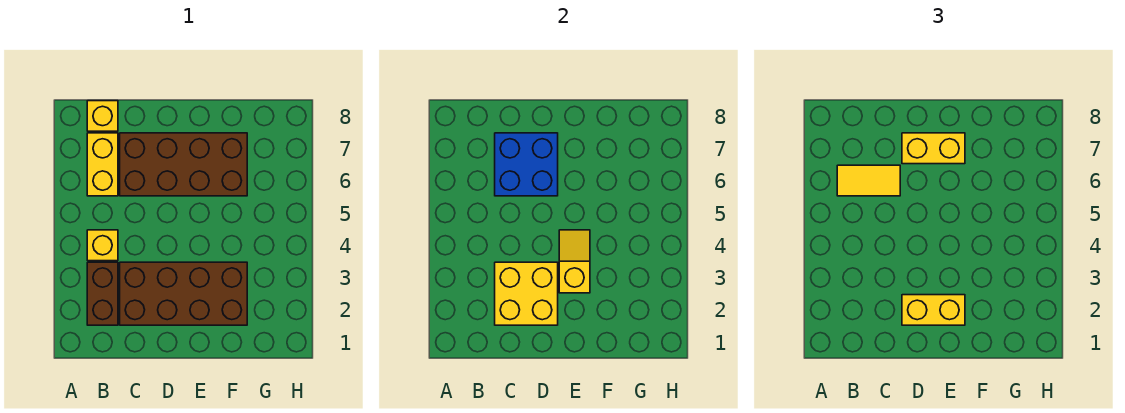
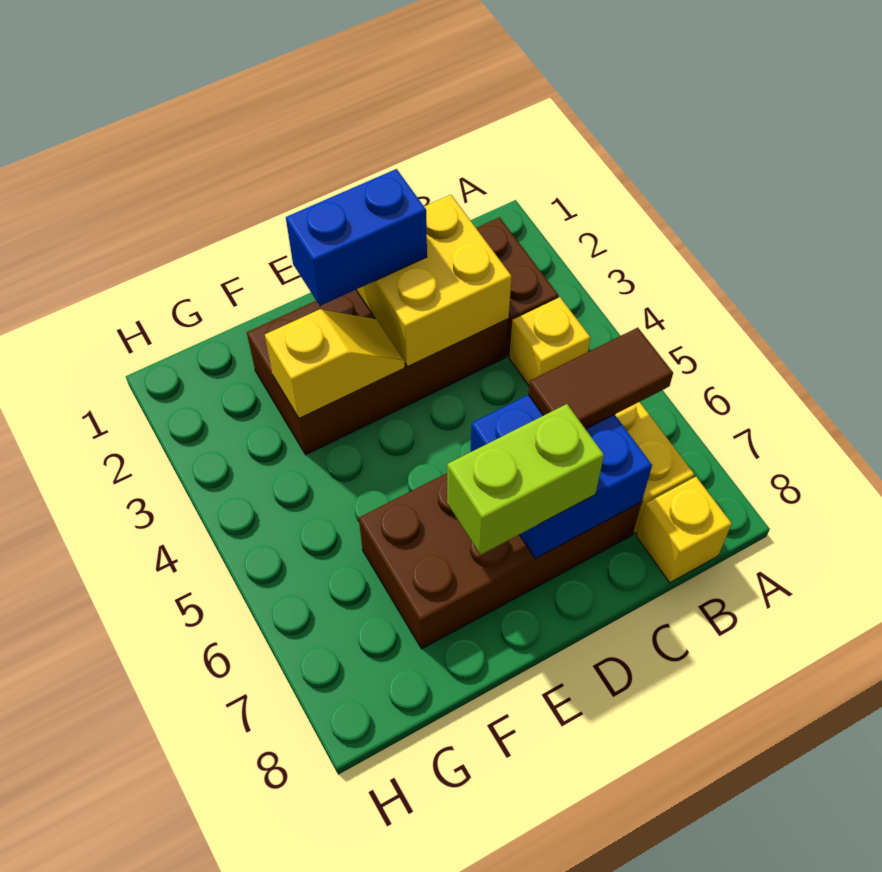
yellow tile B6:C6 level 3 -> brown tile B6:C6 level 3
yellow brick D2:E2 level 3 -> blue brick D2:E2 level 3
yellow brick D7:E7 level 3 -> lime brick D7:E7 level 3
yellow slope E3:E4 level 2 top 3 -> yellow slope E3:F3 level 2 top F

